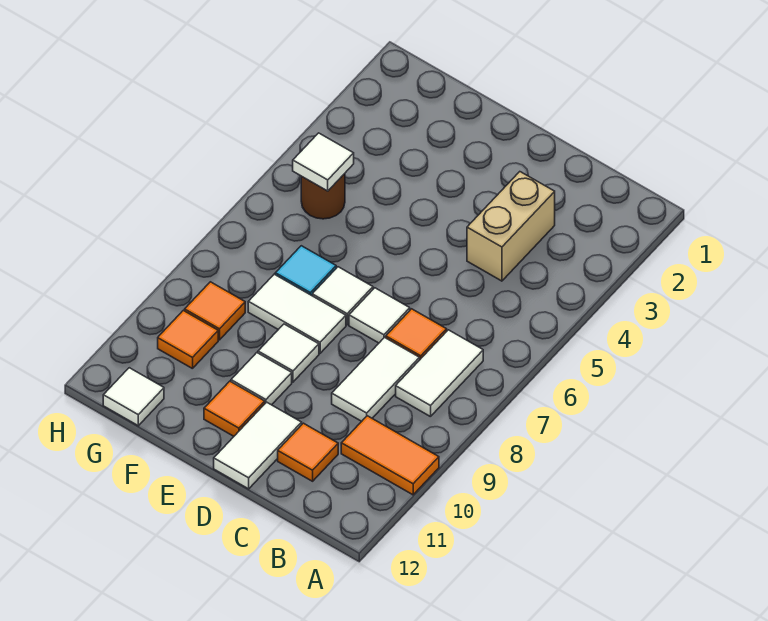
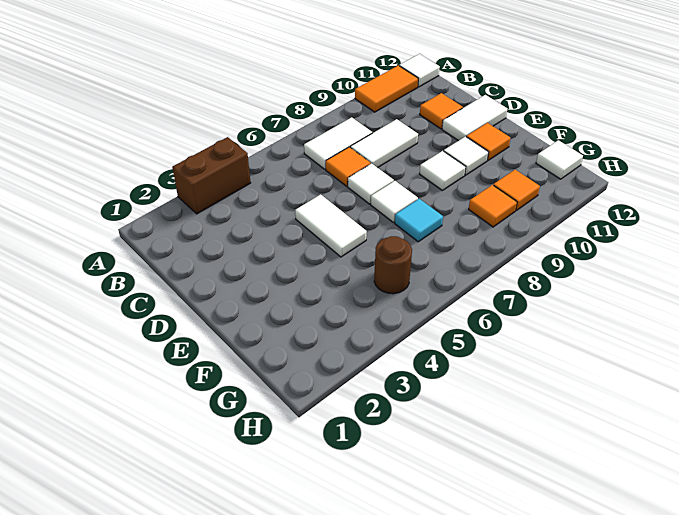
none -> brown brick A3:A4 level 1
orange tile A10:B10 level 1 -> orange tile A10:A11 level 1
tan brick C3:C4 level 1 -> none
white tile E8:F8 level 1 -> white tile D5:E5 level 1
white tile G5 level 2 -> white tile A12 level 1

